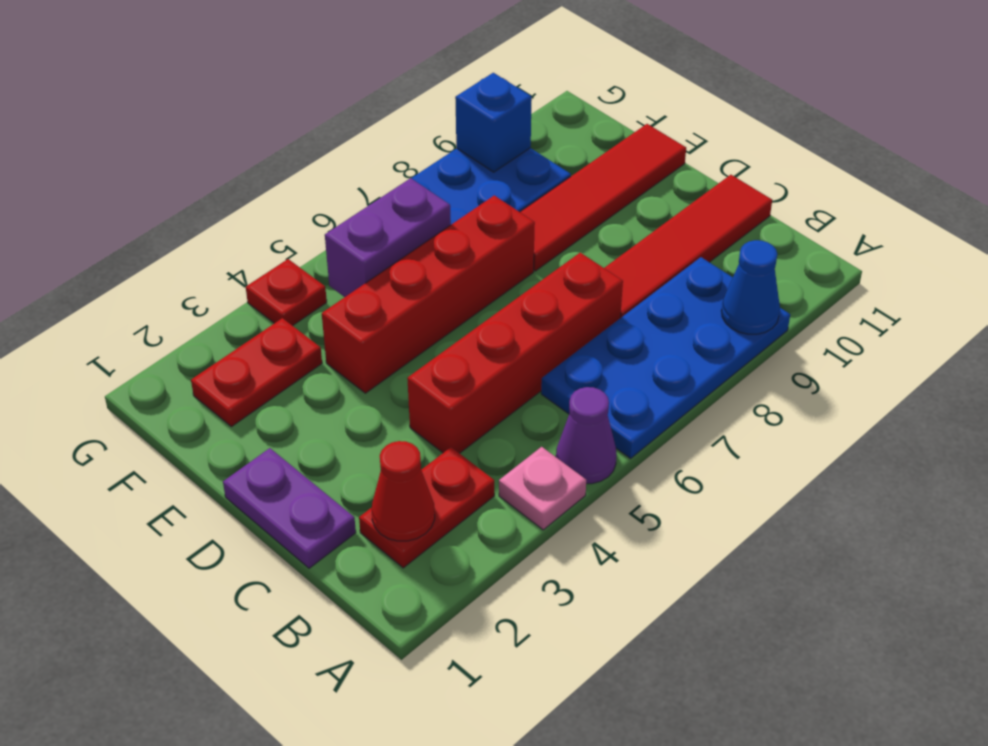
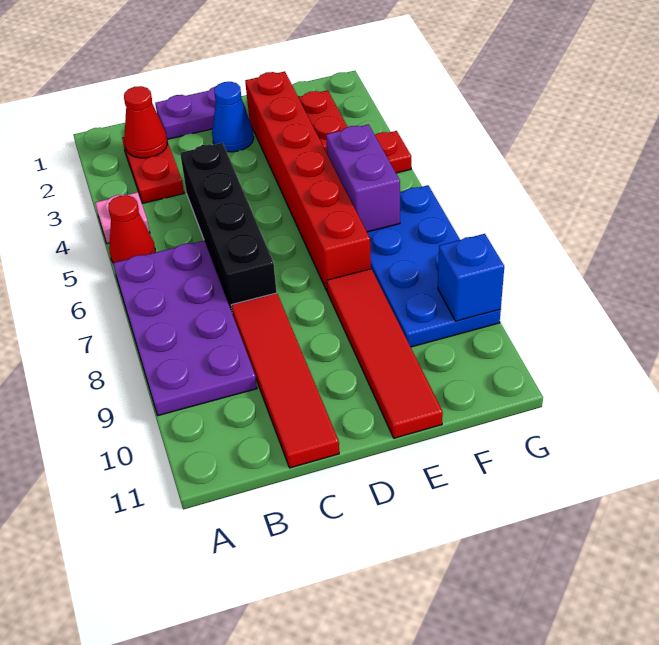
purple cone A5 level 1 -> red cone A5 level 1
blue plate A6:B9 level 1 -> purple plate A6:B9 level 1
blue cone A9 level 2 -> blue cone D2 level 1
red brick C4:C7 level 1 -> black brick C4:C7 level 1
red brick E4:E7 level 1 -> red brick E2:E7 level 1

